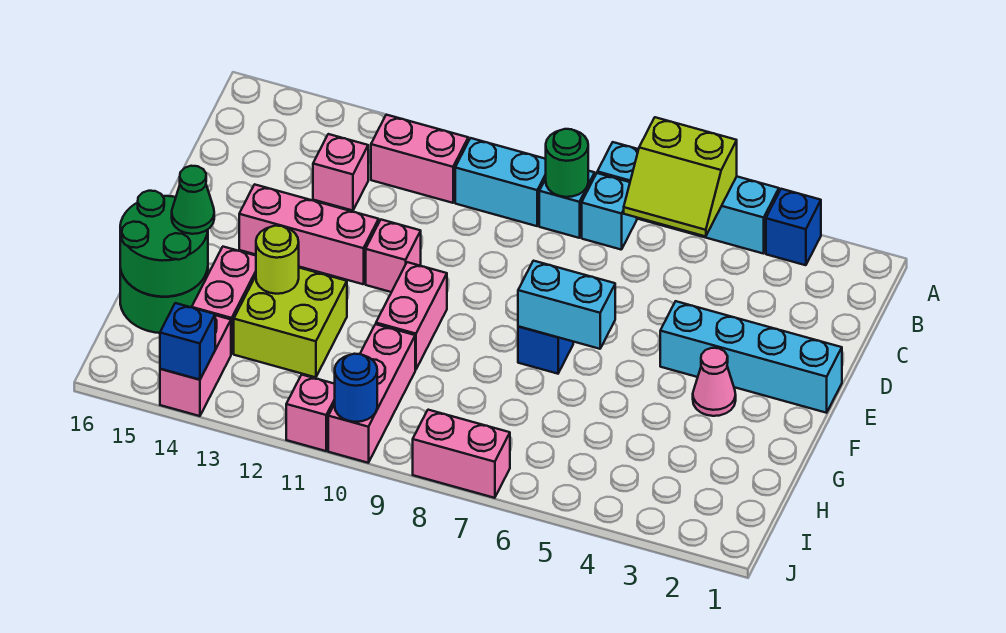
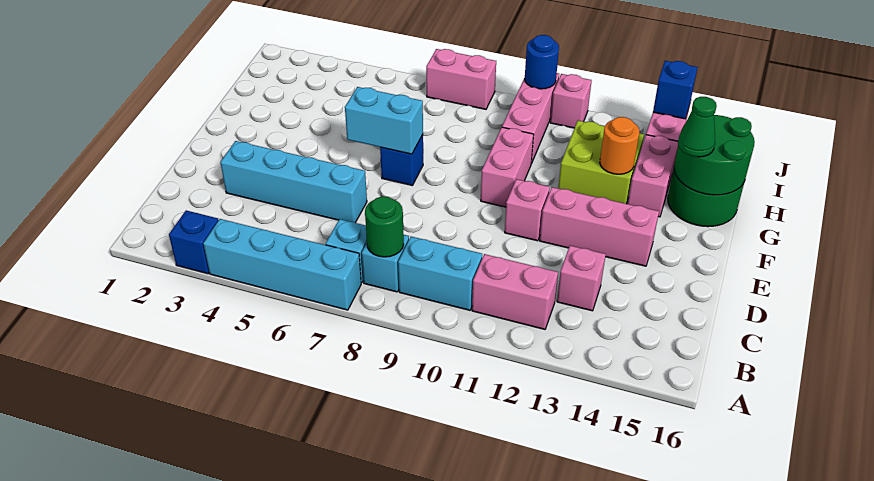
lime slope A5:B6 level 2 top A -> none
cyan brick E1:E4 level 1 -> cyan brick D3:D6 level 1
pink cone F3 level 1 -> none
lime round brick G13 level 2 -> orange round brick G13 level 2

